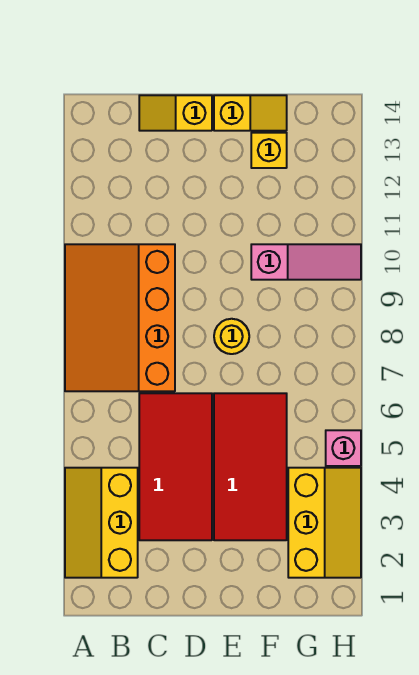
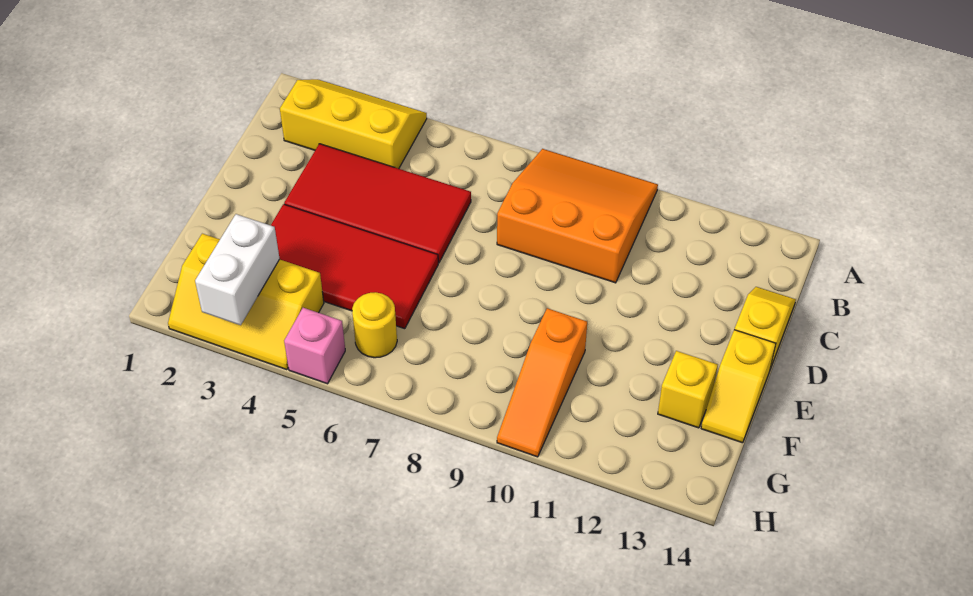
orange slope A7:C10 level 1 top C -> orange slope A8:C10 level 1 top C
yellow round brick E8 level 1 -> yellow round brick G6 level 1
pink slope F10:H10 level 1 top F -> orange slope F10:H10 level 1 top F
none -> white brick G3:H3 level 2

